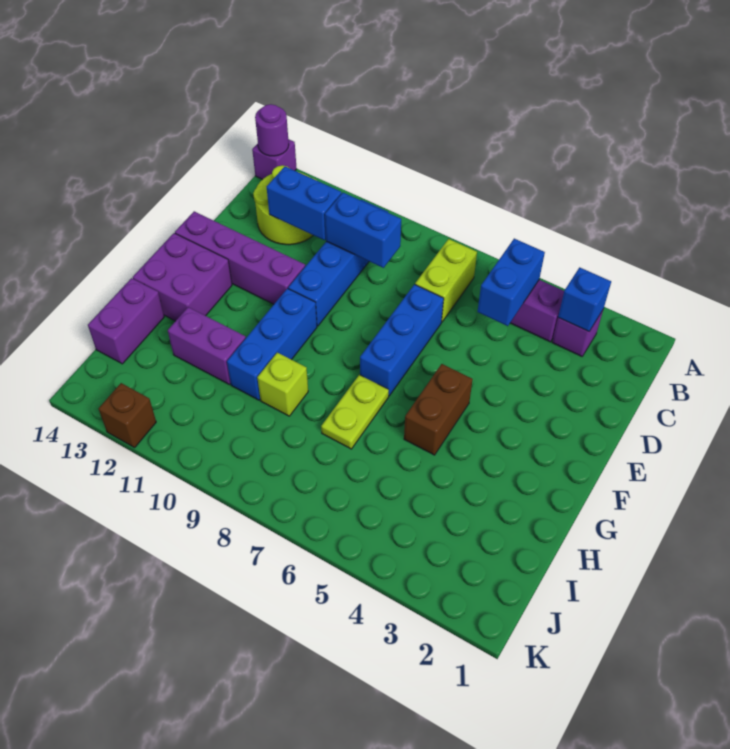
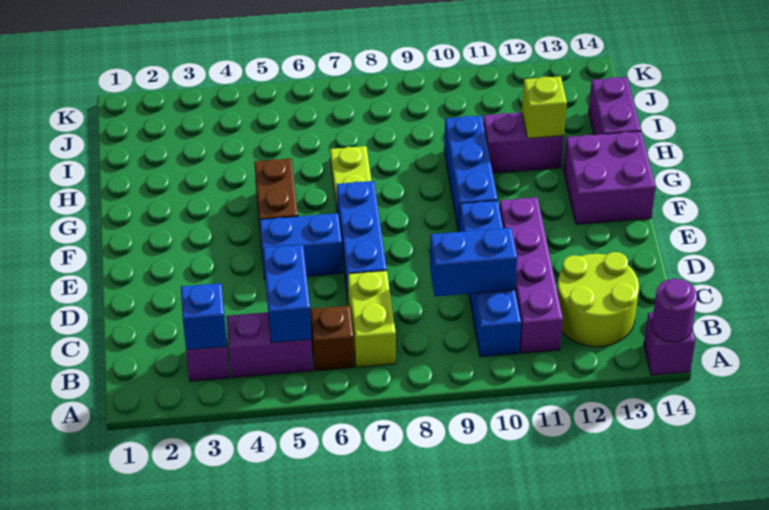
blue brick C11:C12 level 2 -> blue brick E5:E6 level 1
purple brick E11:E14 level 1 -> purple brick B11:E11 level 1
lime brick H9 level 1 -> lime brick H12 level 2
brown brick K12 level 1 -> brown brick B6 level 1

